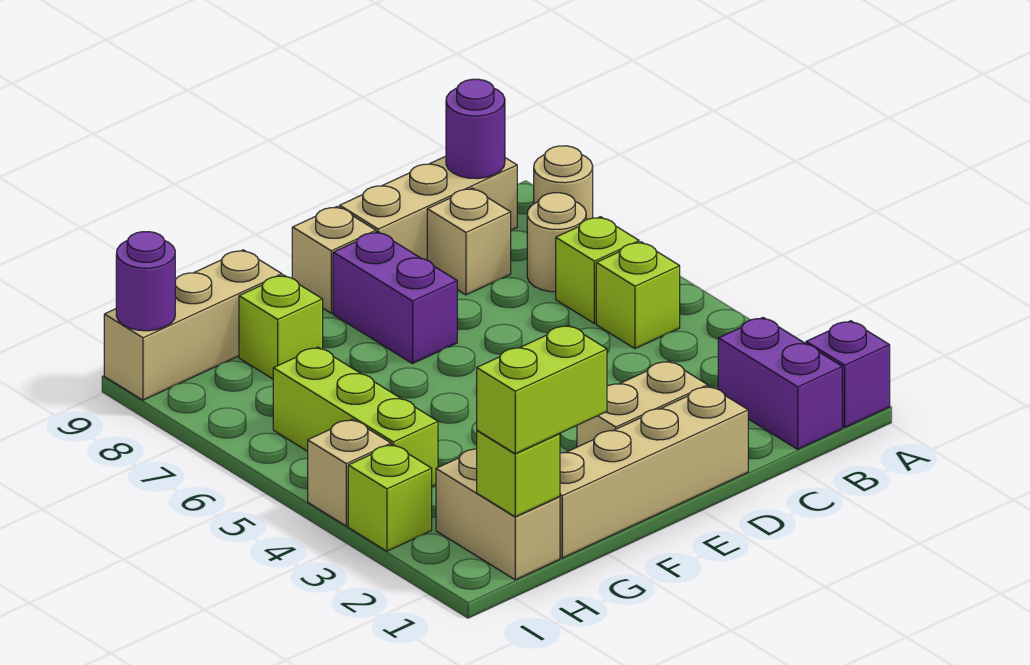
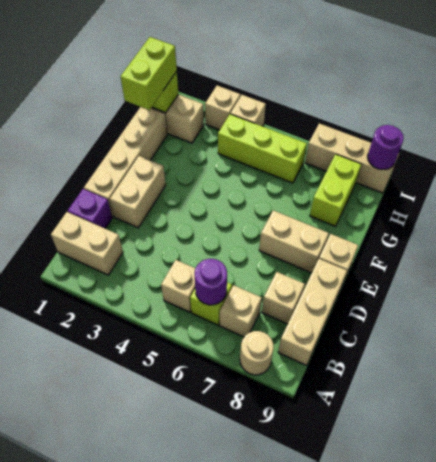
purple brick A1 level 1 -> purple brick C1 level 1
purple brick B1:B2 level 1 -> tan brick B1:B2 level 1
lime brick B5 level 1 -> tan brick B5 level 1
tan round brick B7 level 1 -> tan brick B7 level 1
purple round brick B9 level 2 -> purple round brick B6 level 2
purple brick E7:E8 level 1 -> tan brick E7:E8 level 1
lime brick G8 level 1 -> lime brick G8:H8 level 1
tan brick G9:I9 level 1 -> tan brick I7:I9 level 1
lime brick I3 level 1 -> tan brick I3 level 1

